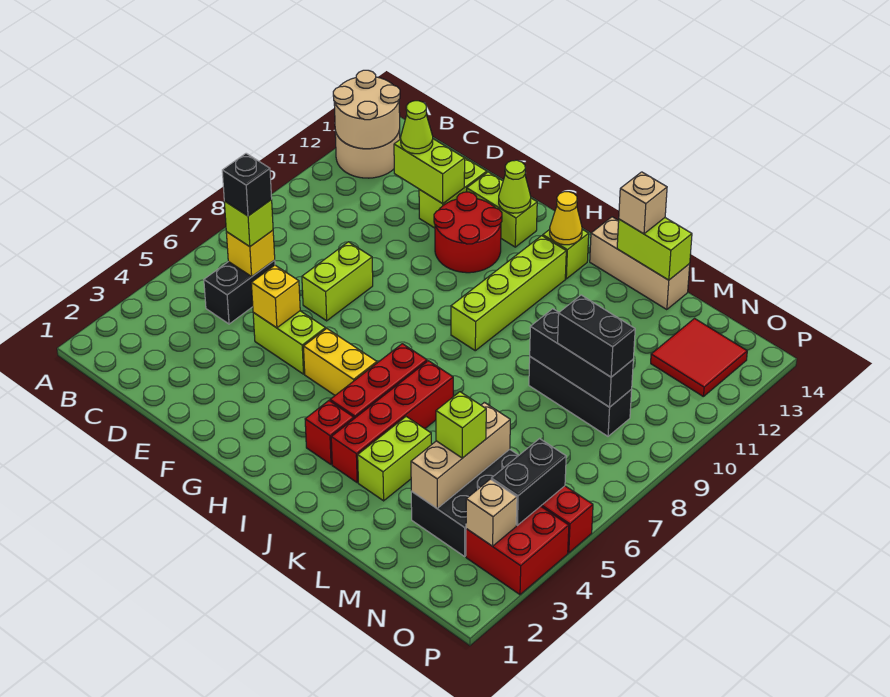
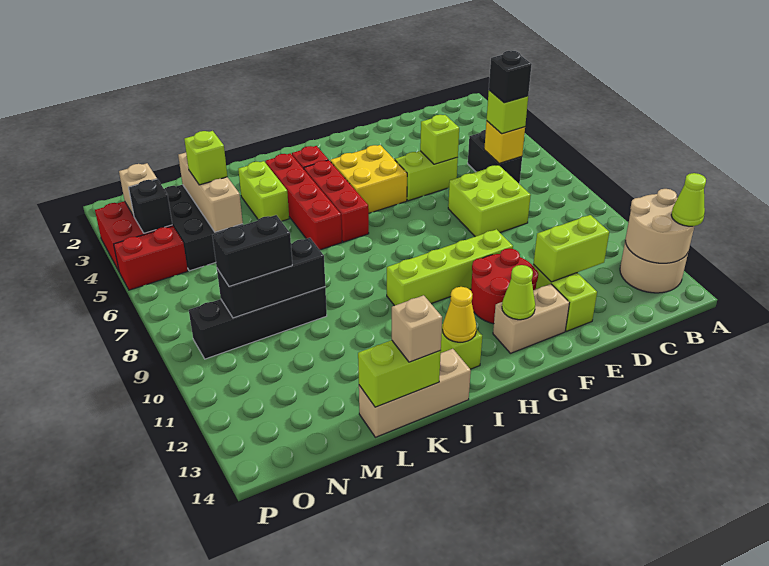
lime cone D12 level 3 -> lime cone A13 level 3
yellow brick E5 level 2 -> lime brick E5 level 2
lime brick E7:E8 level 1 -> lime brick D7:E8 level 1
lime brick F13:G13 level 1 -> tan brick F13:G13 level 1
yellow brick G5:H5 level 1 -> yellow brick G4:H5 level 1
lime brick I9:I12 level 1 -> lime brick F10:I10 level 1
black brick L9:N9 level 1 -> black brick L9:O9 level 1
red tile N12:O13 level 1 -> none
black brick O4:O5 level 2 -> black brick O4 level 2

